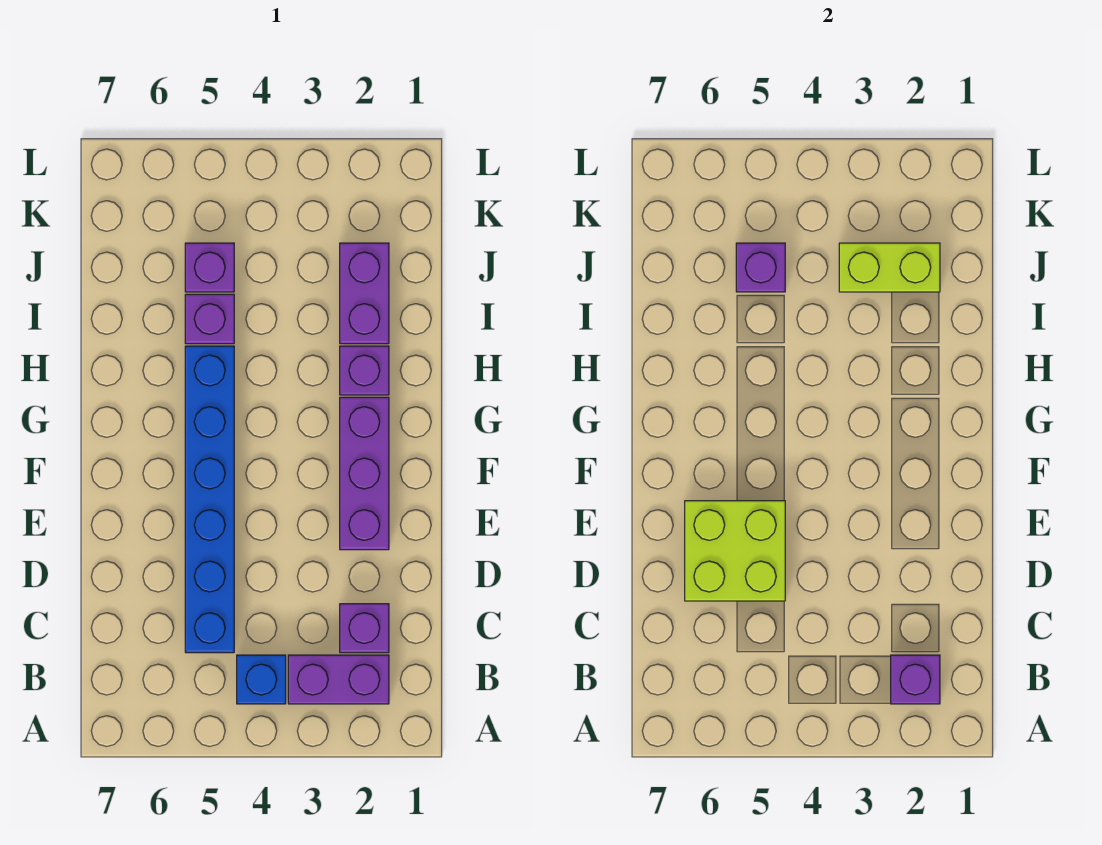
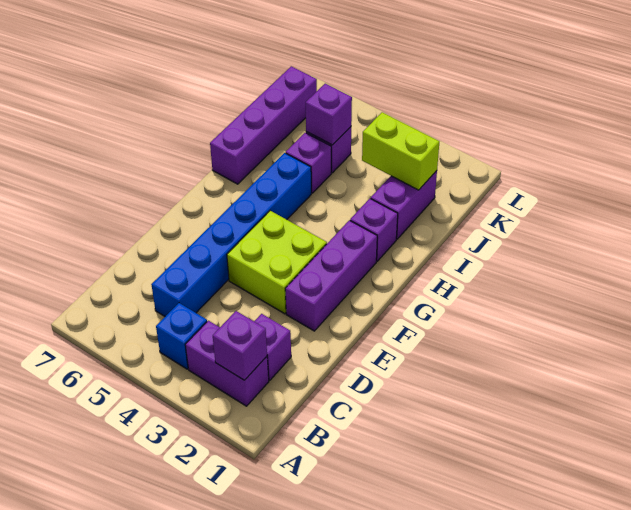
lime brick D5:E6 level 2 -> lime brick E3:F4 level 1
none -> purple brick H7:K7 level 1

